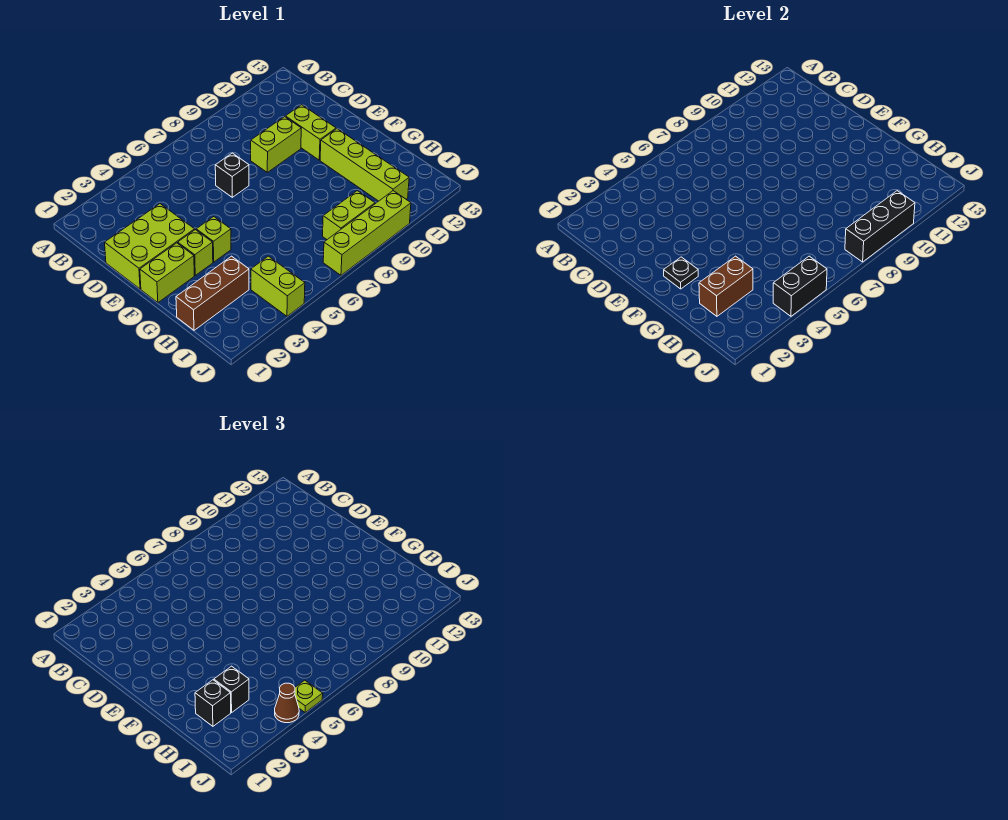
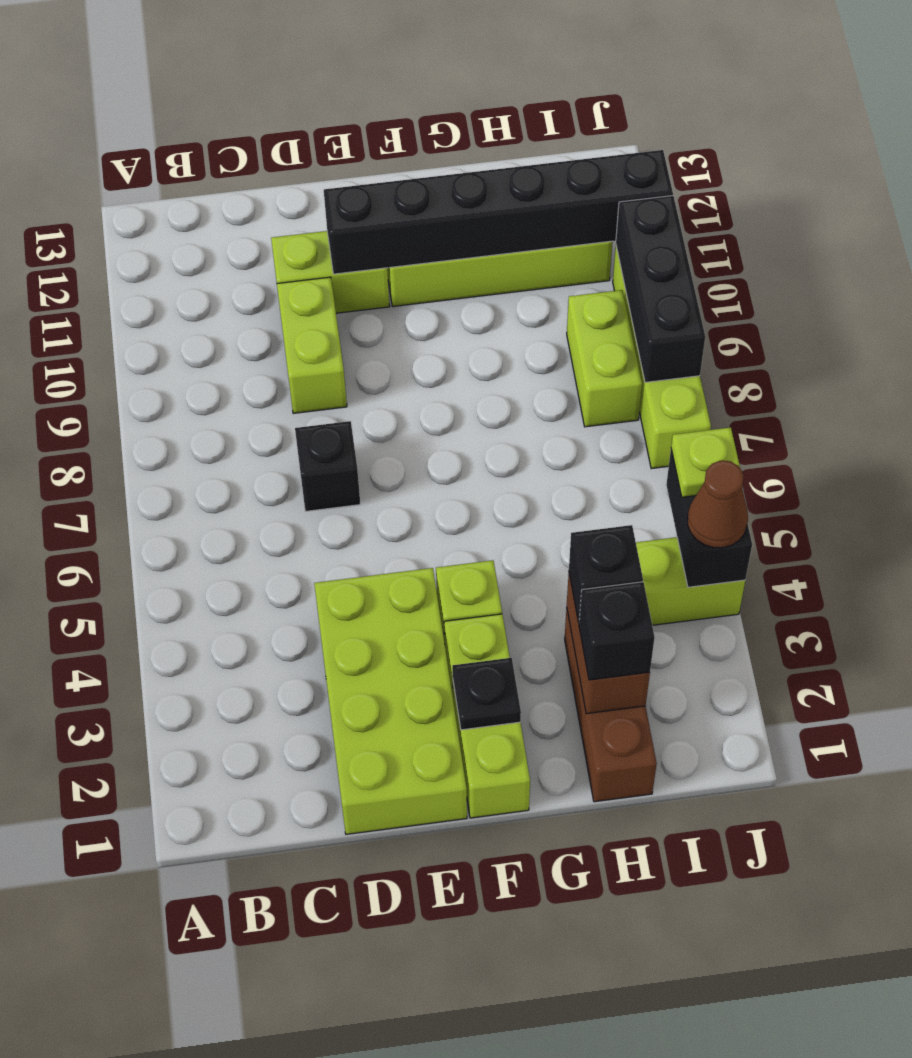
lime brick D1:E3 level 1 -> lime brick D1:E4 level 1
none -> black brick E11:J11 level 2

